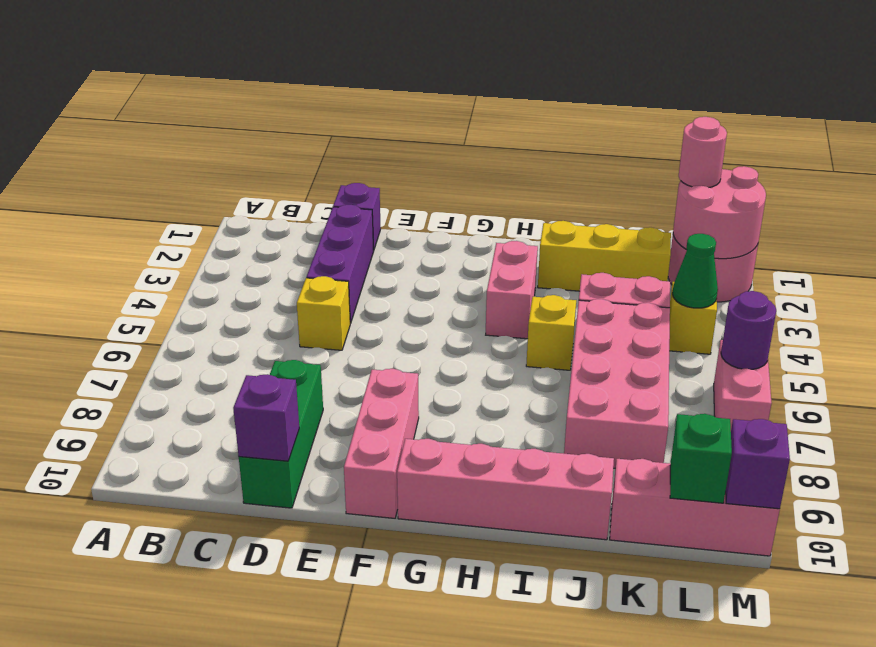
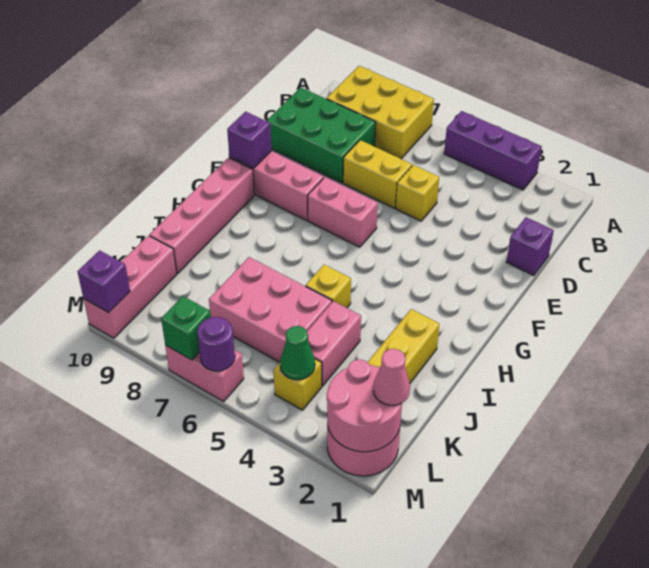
none -> yellow brick A7:B9 level 1
purple brick D2:D4 level 1 -> purple brick A3:A5 level 1
none -> yellow brick D6:D7 level 1
green brick D8:D10 level 1 -> green brick C8:D10 level 1
purple brick D10 level 2 -> purple brick F10 level 2
pink brick H3:H4 level 1 -> pink brick F6:F7 level 1
pink brick J5:K8 level 1 -> pink brick J5:K7 level 1
pink round brick L1 level 3 -> pink cone L1 level 3
green brick L10 level 2 -> green brick M7 level 2

